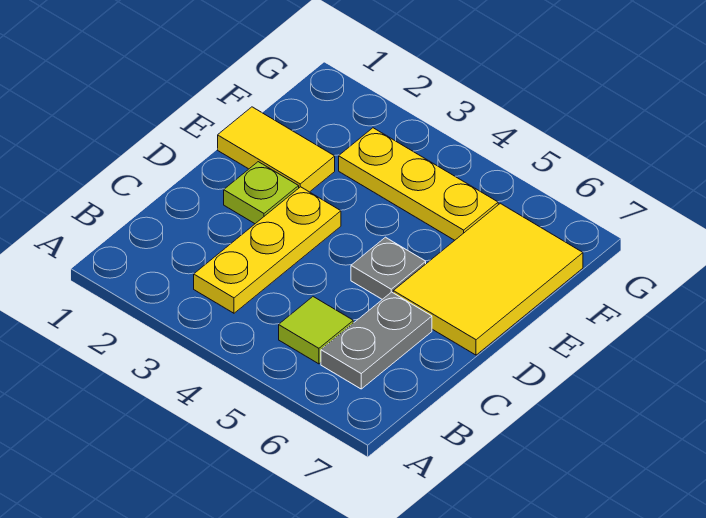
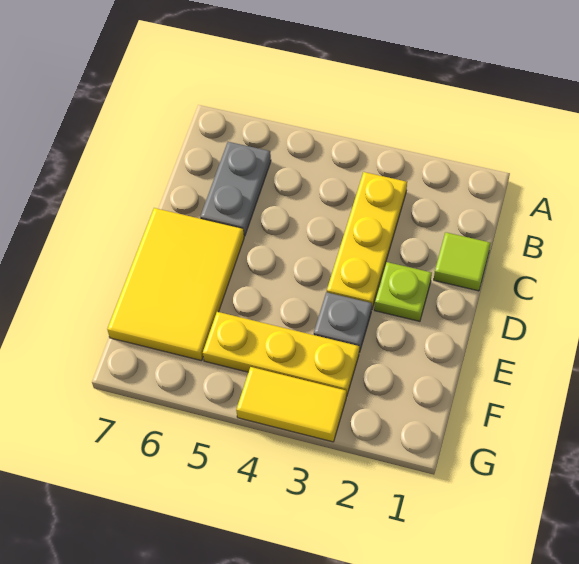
lime tile B5 level 1 -> lime tile C1 level 1
grey plate D5 level 1 -> grey plate E3 level 1
yellow tile E1:E2 level 1 -> yellow tile G3:G4 level 1

